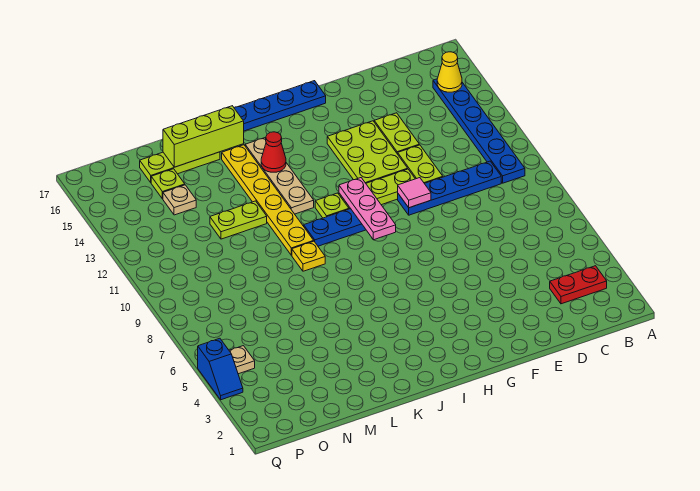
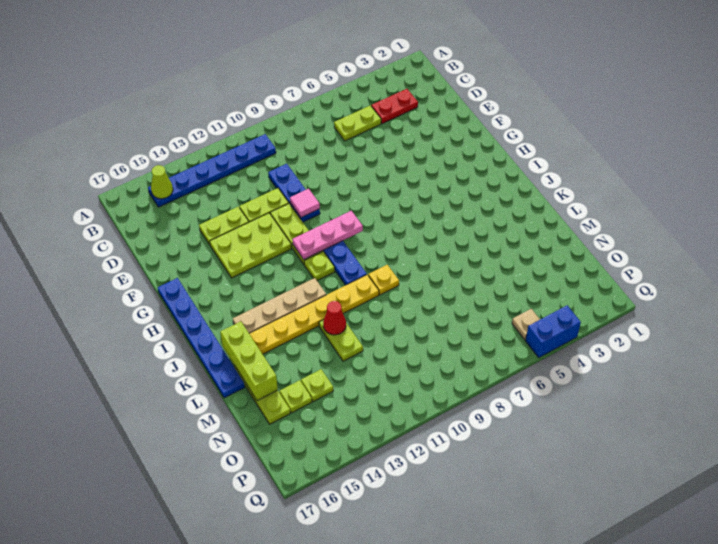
red plate B3:C3 level 1 -> red plate C3:C4 level 1
yellow cone B15 level 2 -> lime cone B15 level 2
none -> lime plate C5:C6 level 1
blue plate C10:F10 level 1 -> blue plate D10:F10 level 1
red cone J14 level 2 -> red cone L12 level 2
tan plate N14 level 1 -> lime plate N14 level 1
blue slope Q4:Q5 level 1 top 5 -> blue brick Q4:Q5 level 1

